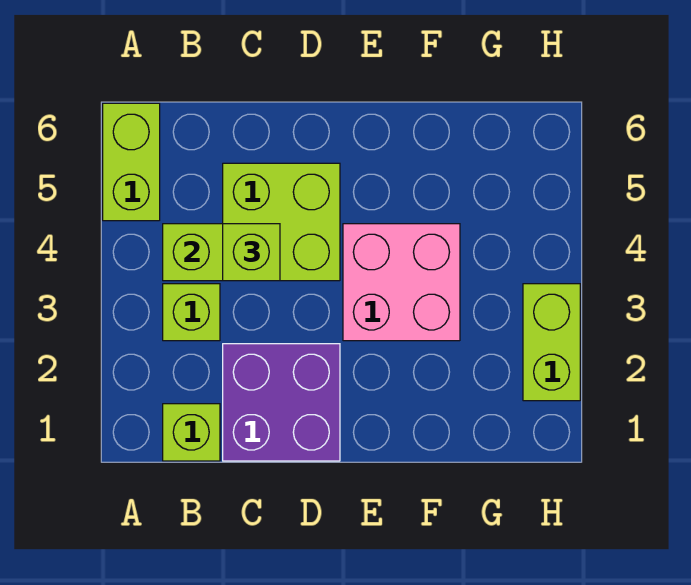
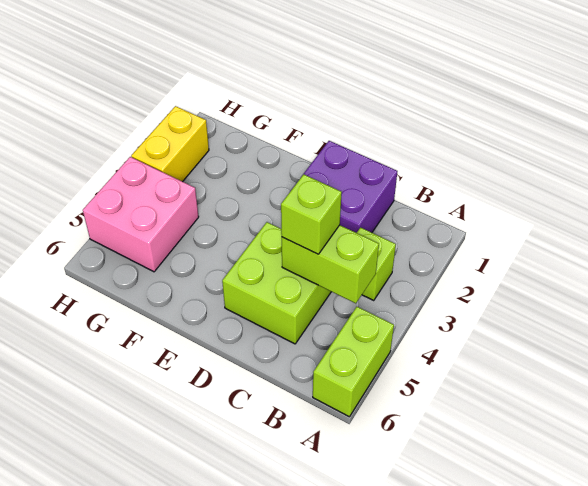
lime brick B1 level 1 -> none
pink brick E3:F4 level 1 -> pink brick G4:H5 level 1
lime brick H2:H3 level 1 -> yellow brick H2:H3 level 1

